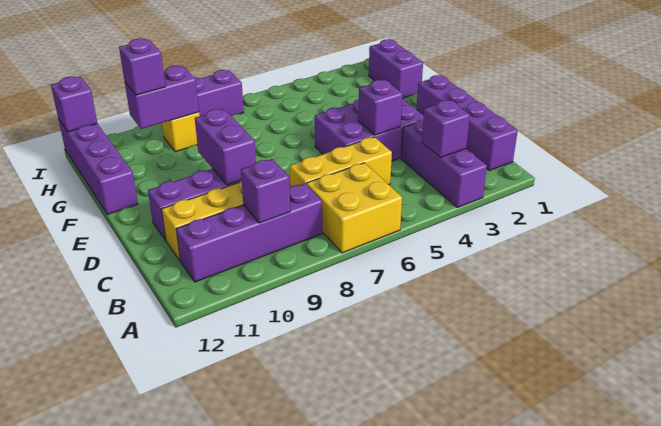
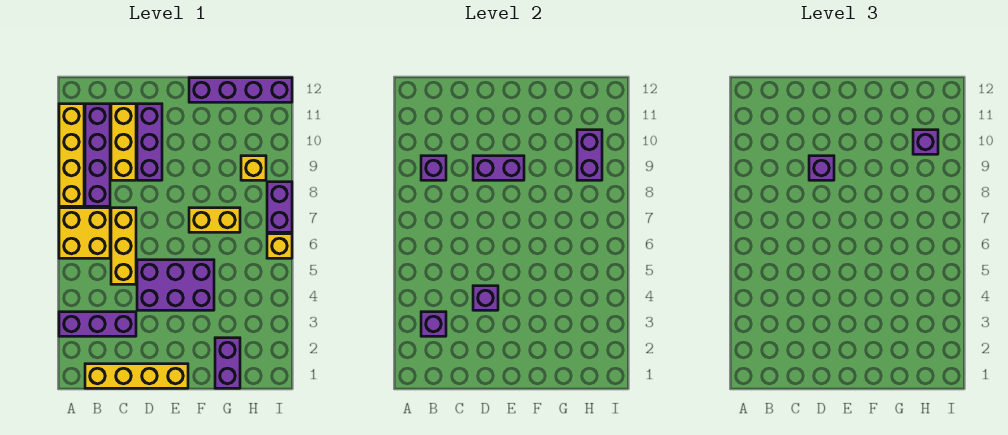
none -> yellow brick A8:A11 level 1
purple brick B1:E1 level 1 -> yellow brick B1:E1 level 1
purple brick D3:E5 level 1 -> purple brick D4:F5 level 1
none -> yellow brick F7:G7 level 1
purple brick G1:H1 level 1 -> purple brick G1:G2 level 1
none -> yellow brick I6 level 1
purple brick I12 level 2 -> purple brick D9 level 3

